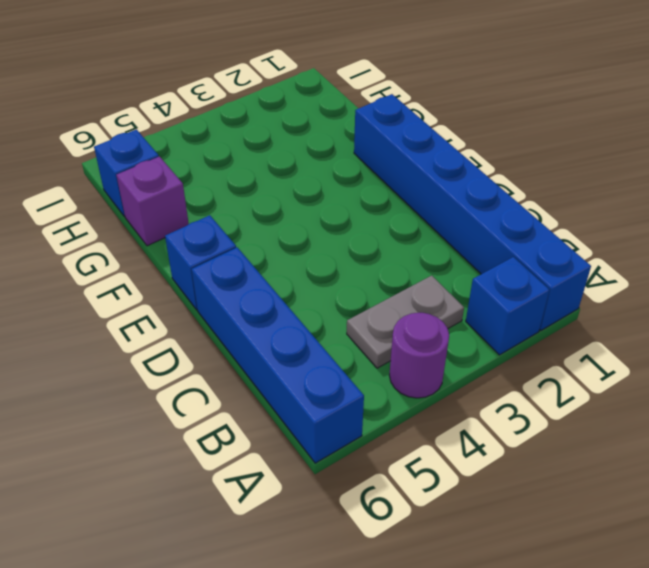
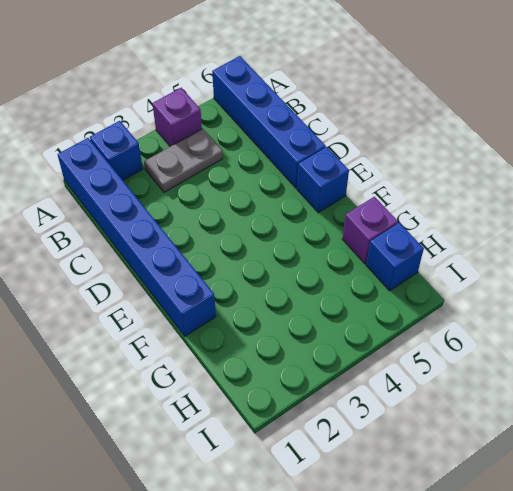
purple round brick A4 level 1 -> purple brick A4 level 1

